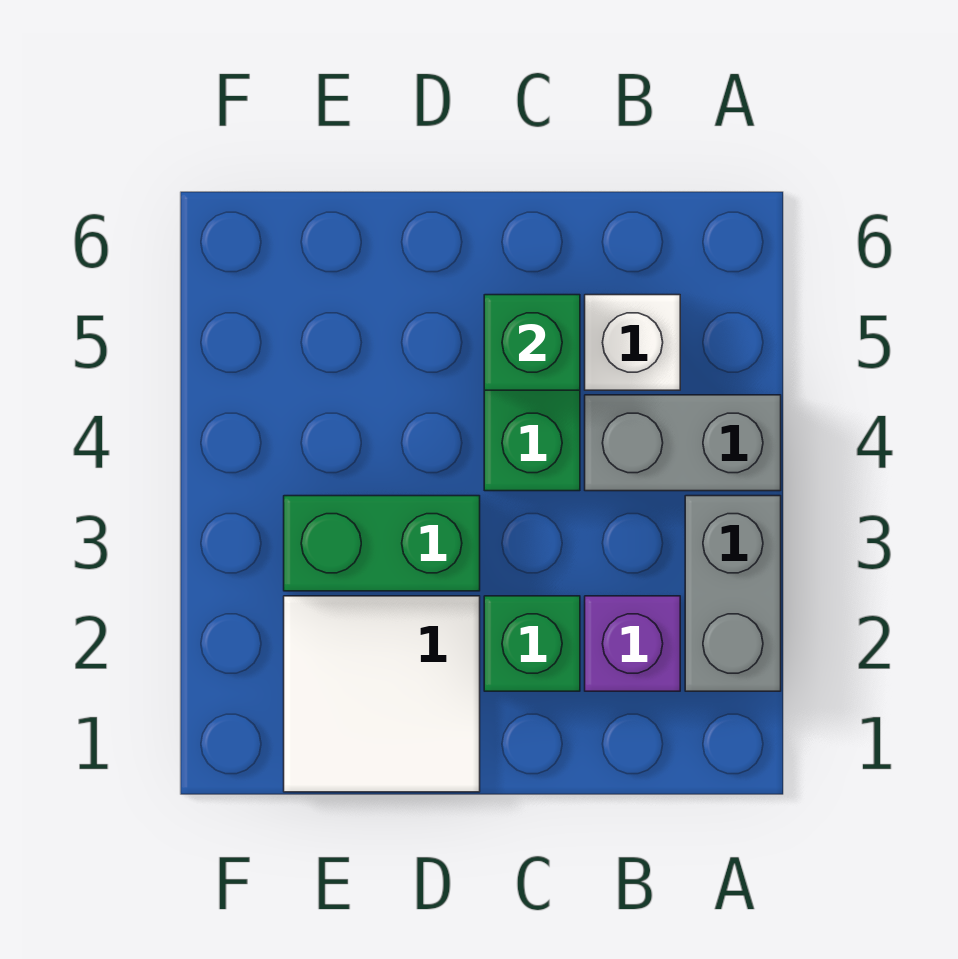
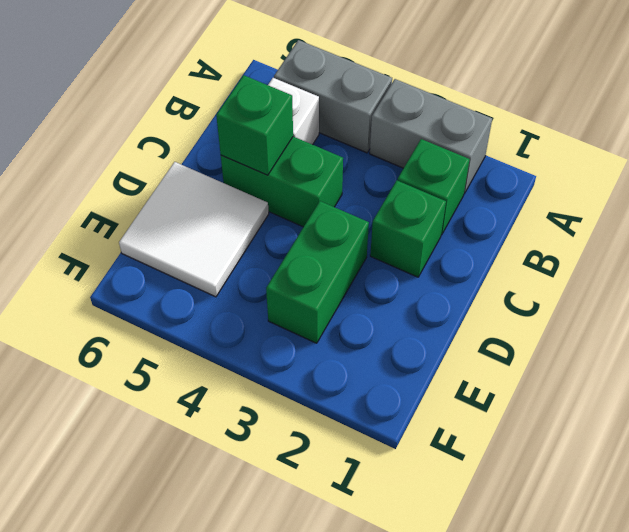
grey brick A4:B4 level 1 -> grey brick A4:A5 level 1
purple brick B2 level 1 -> green brick B2 level 1
white tile D1:E2 level 1 -> white tile D5:E6 level 1

